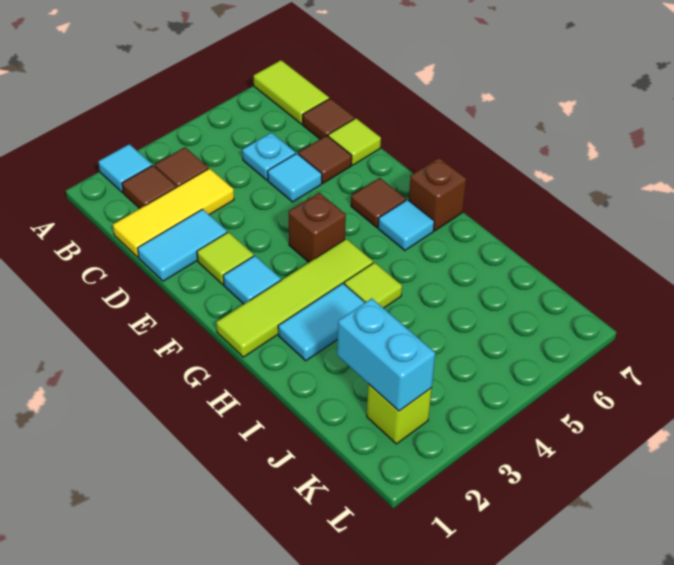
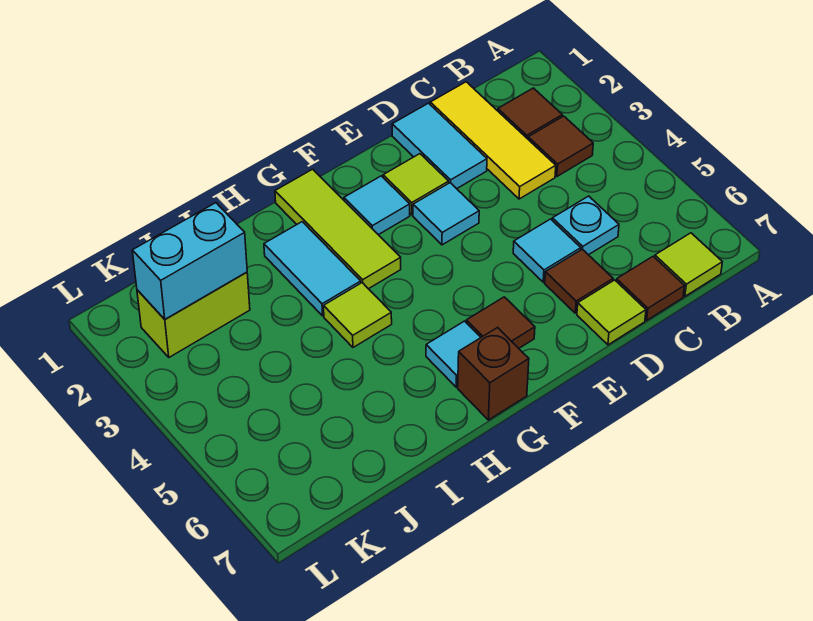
cyan tile A2 level 1 -> cyan tile E3 level 1
lime tile A7:B7 level 1 -> lime tile B7 level 1
brown brick F4 level 1 -> none
lime tile G1:G4 level 1 -> lime tile G1:G3 level 1
lime brick K2 level 1 -> lime brick J2:K2 level 1

